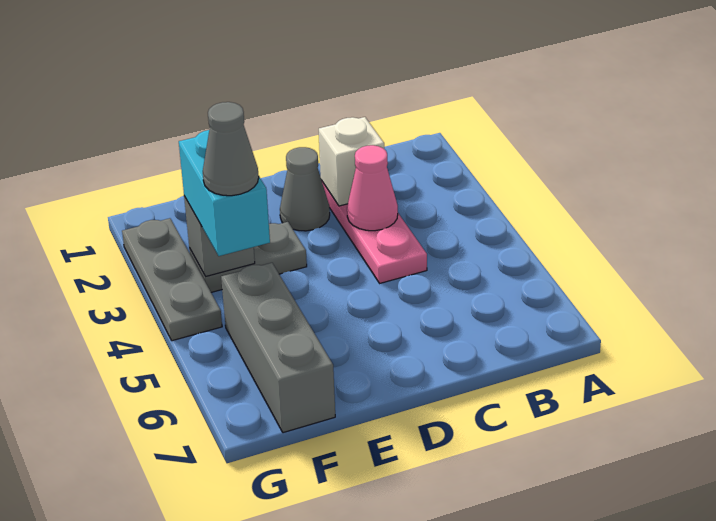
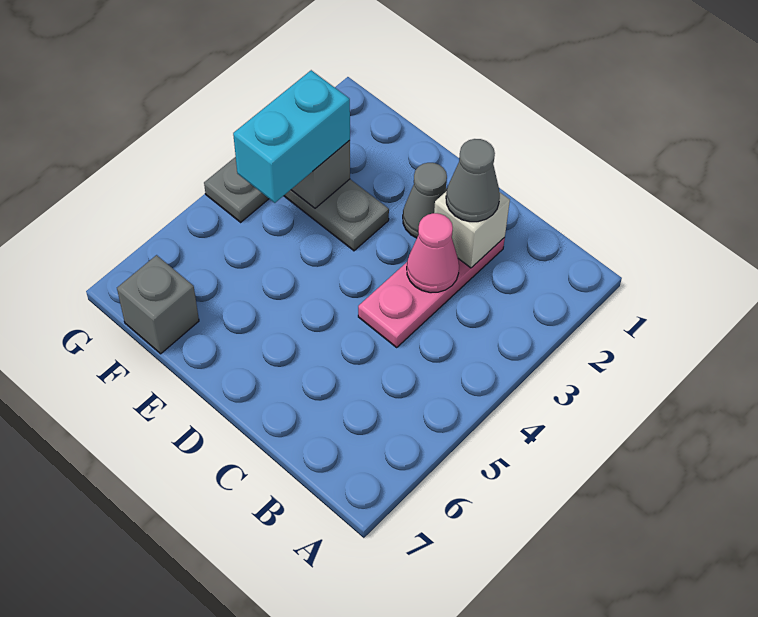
grey cone F4 level 4 -> grey cone C2 level 3
grey brick F5:F7 level 1 -> grey brick F7 level 1

